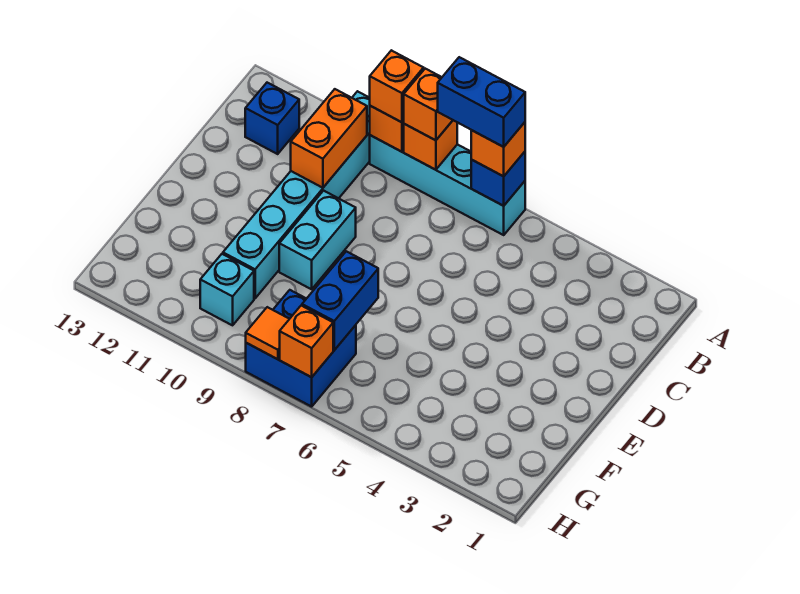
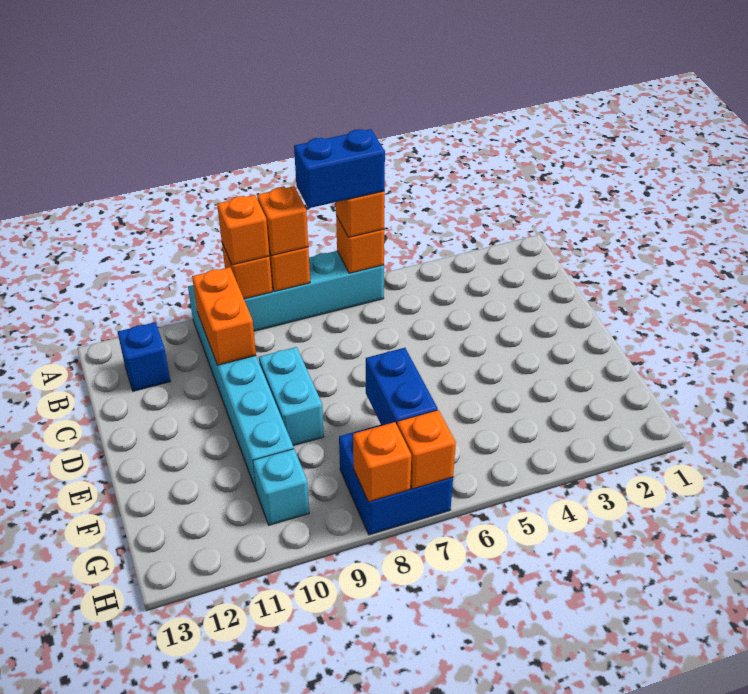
blue brick A6 level 2 -> orange brick A6 level 2
orange tile H8 level 2 -> orange brick H8 level 2

